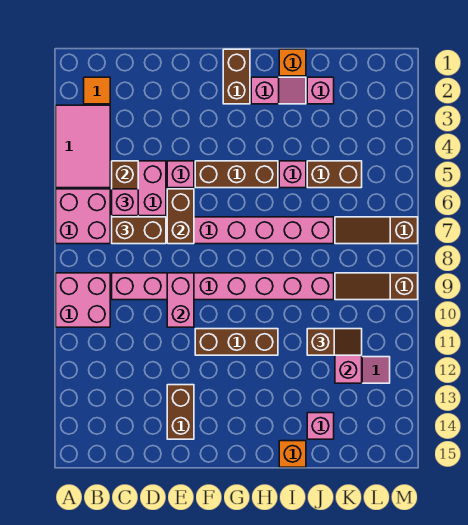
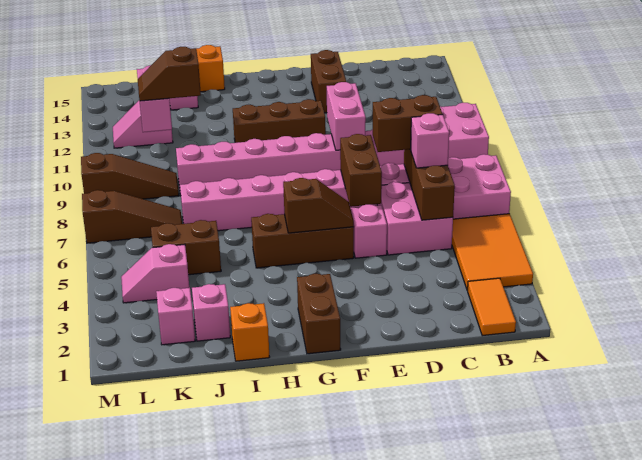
pink tile A3:B5 level 1 -> orange tile A3:B5 level 1
orange tile B2 level 1 -> orange tile B1:B2 level 1
none -> brown slope F5:G5 level 2 top G
pink slope H2:I2 level 1 top H -> pink slope K4:L4 level 1 top K
pink brick I5 level 1 -> pink brick K2 level 1

